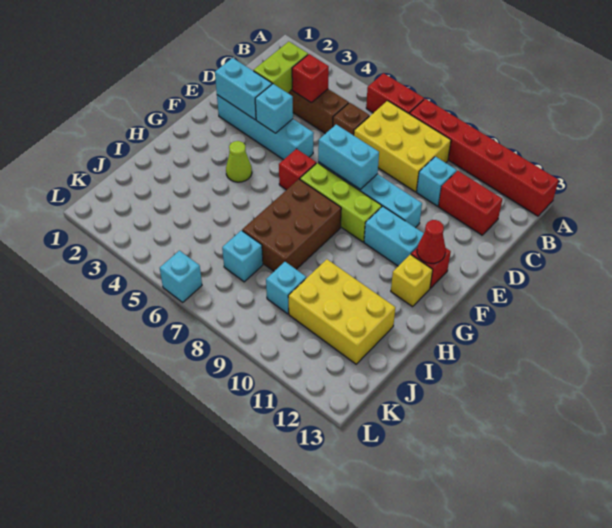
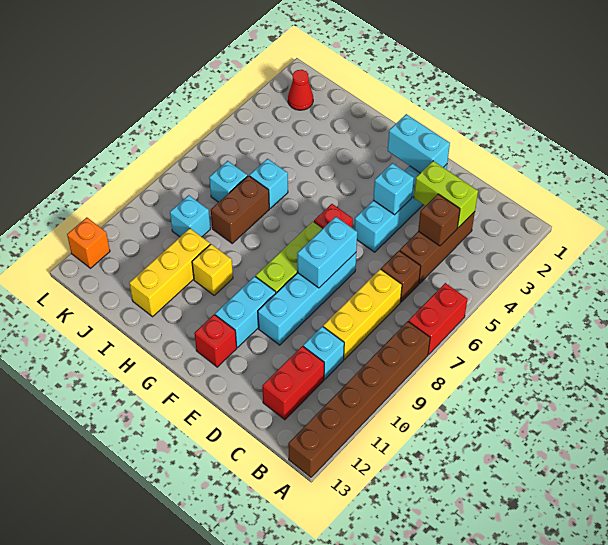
red brick A8:A13 level 1 -> brown brick A8:A13 level 1
yellow brick B7:C9 level 1 -> yellow brick C7:C9 level 1
red brick C4 level 2 -> brown brick C4 level 2
cyan brick E2:E3 level 2 -> cyan brick E2:F2 level 2
red cone F12 level 2 -> red cone K2 level 1
lime cone G4 level 1 -> none
brown brick G7:I8 level 1 -> brown brick I7:I8 level 1
yellow brick G12 level 1 -> yellow brick H10 level 1
yellow brick I10:J12 level 1 -> yellow brick I10:I12 level 1
cyan brick L6 level 1 -> cyan brick I6 level 1
none -> orange brick L12 level 1

